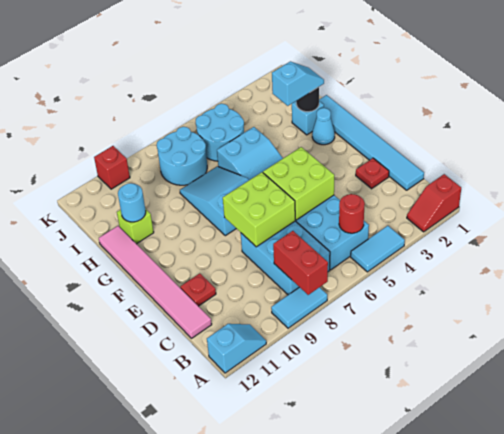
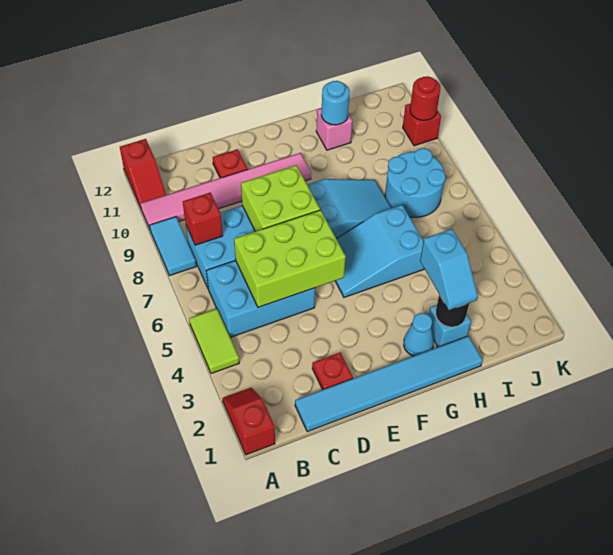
cyan tile A4:A5 level 1 -> lime tile A4:A5 level 1
red brick A8:B8 level 2 -> red brick B8 level 2
cyan slope A11:A12 level 1 top 12 -> red slope A11:A12 level 1 top 12
red round brick B5 level 2 -> red round brick K10 level 2
pink tile C12:H12 level 1 -> pink tile A10:F10 level 1
lime brick D5:E6 level 2 -> lime brick C5:E6 level 2
lime brick H11 level 1 -> pink brick H11 level 1
cyan round brick I5:J6 level 1 -> none

